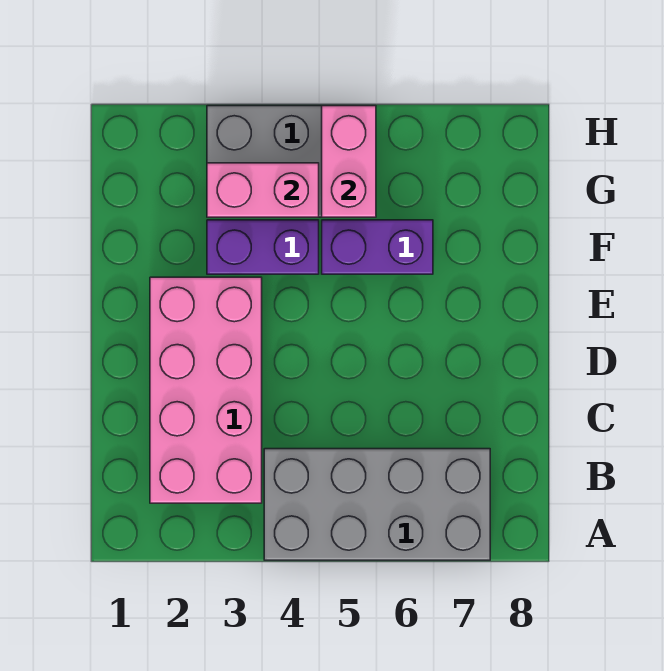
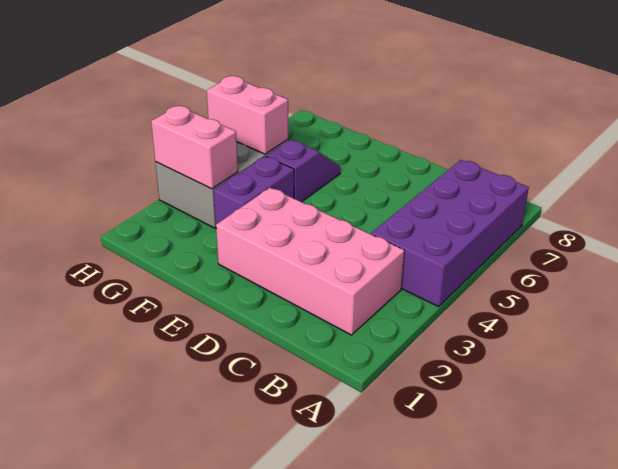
grey brick A4:B7 level 1 -> purple brick A4:B7 level 1
purple brick F5:F6 level 1 -> purple slope F5:F6 level 1 top 5
pink brick G3:G4 level 2 -> pink brick G3:H3 level 2

